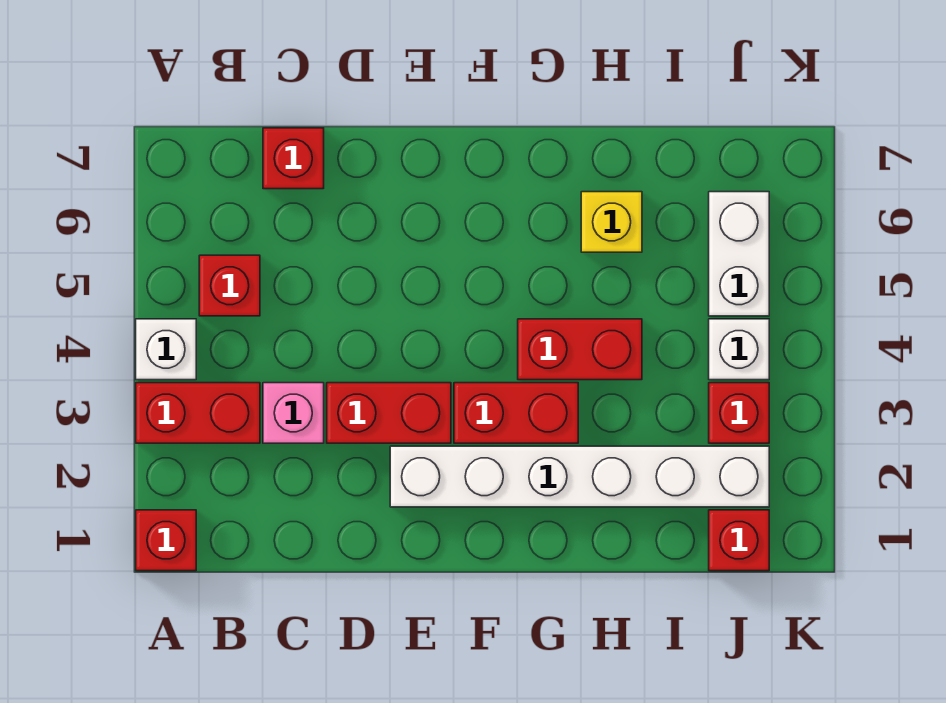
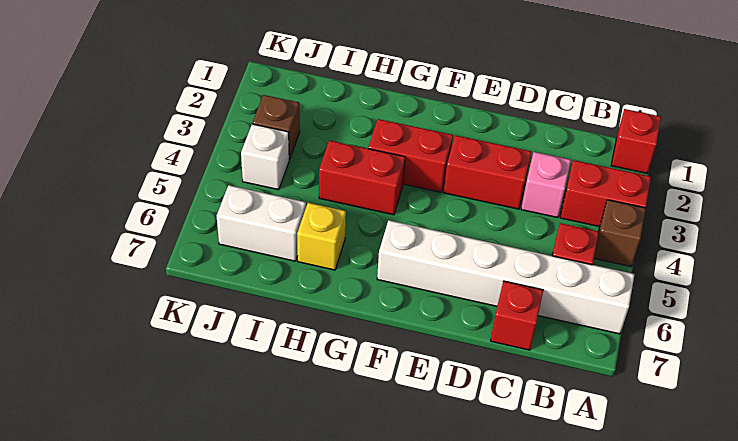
white brick A4 level 1 -> brown brick A4 level 1
white brick E2:J2 level 1 -> white brick A6:F6 level 1
red brick J1 level 1 -> none
red brick J3 level 1 -> brown brick J3 level 1
white brick J5:J6 level 1 -> white brick I6:J6 level 1

